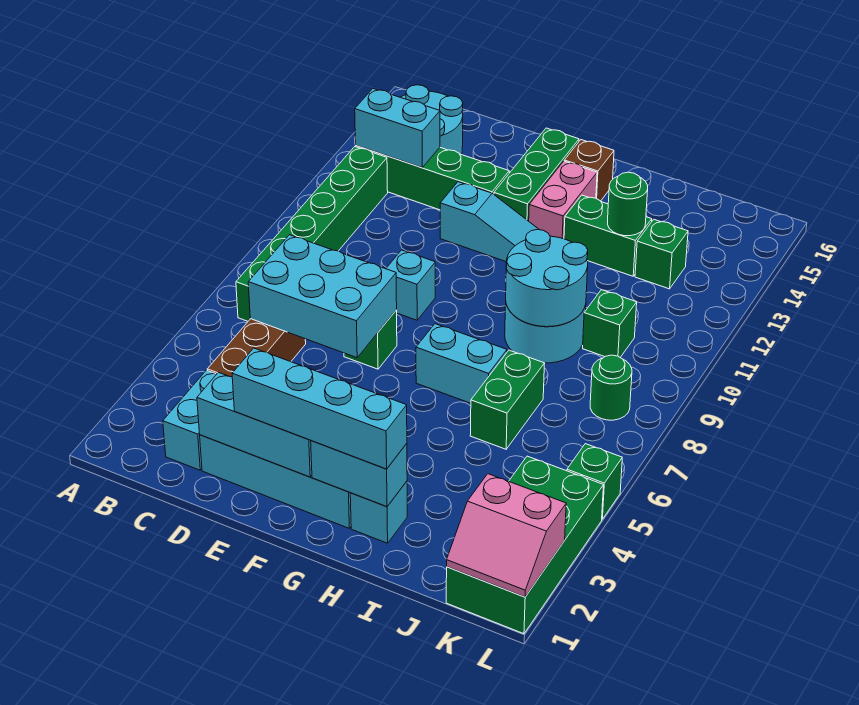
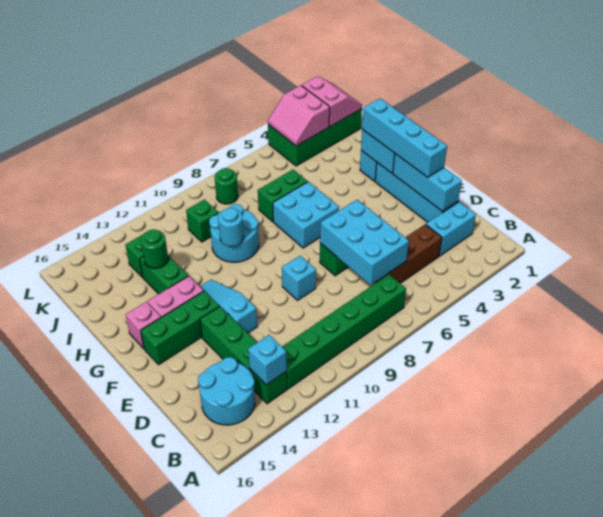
cyan brick B13:C13 level 2 -> cyan brick B13 level 2
cyan brick G7:H7 level 1 -> cyan brick G6:H7 level 1
brown brick G15 level 1 -> pink brick G15 level 1
cyan round brick H9:I10 level 2 -> cyan round brick H10 level 2
none -> pink slope K3:L4 level 2 top 3
green brick L5 level 1 -> none

